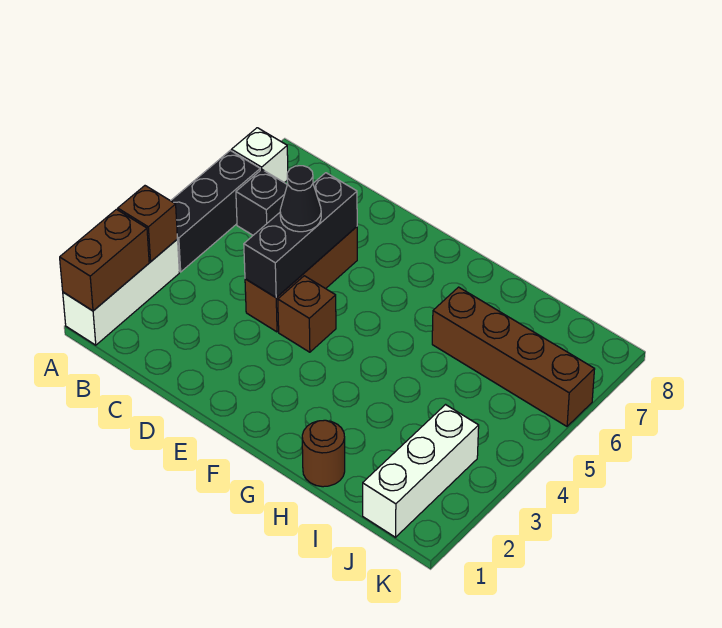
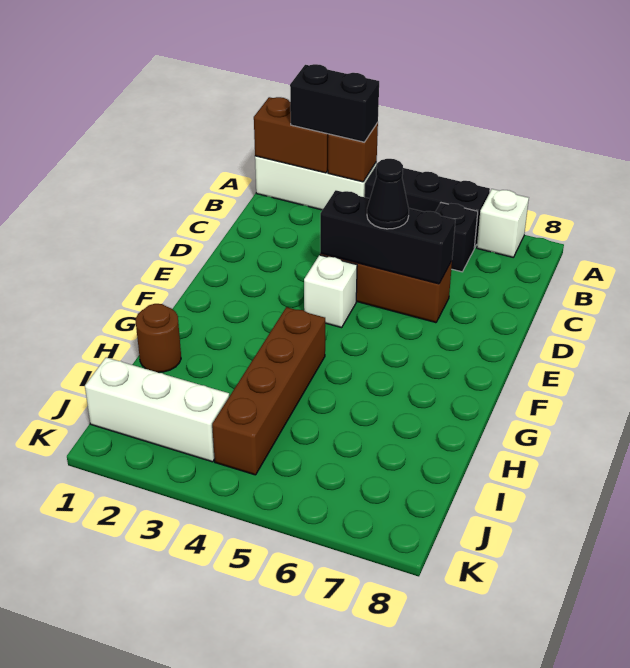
none -> black brick A2:A3 level 3
brown brick E4 level 1 -> white brick E4 level 1
brown brick H6:K6 level 1 -> brown brick G4:J4 level 1

